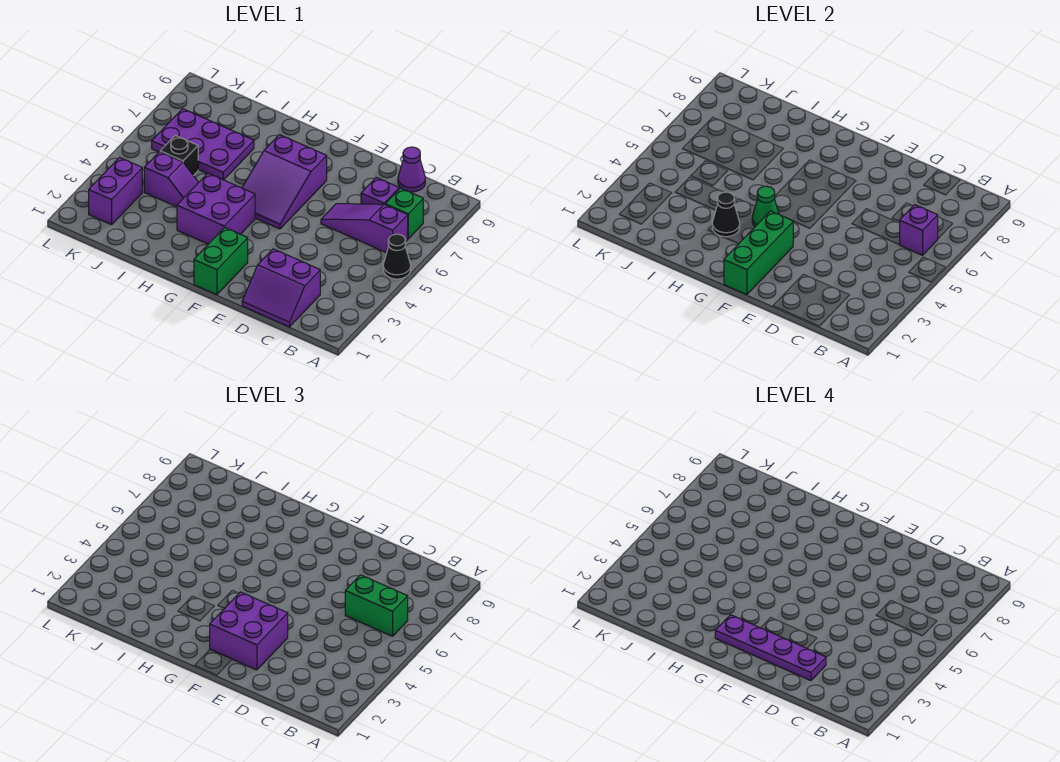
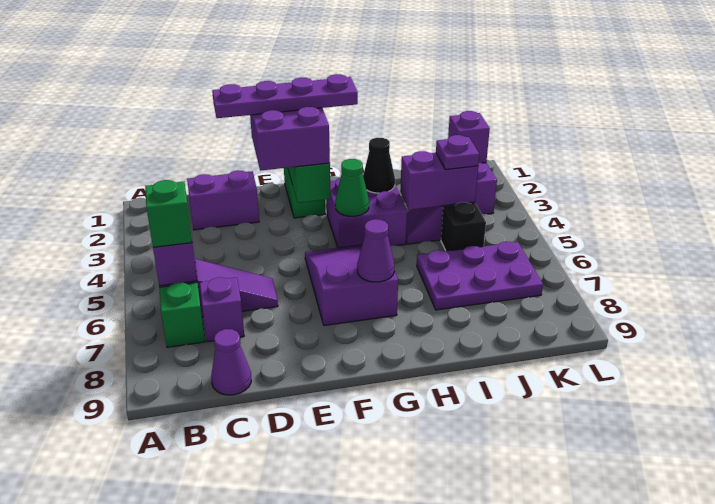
black cone A5 level 1 -> none
green brick B6:C6 level 3 -> green brick B6 level 3
none -> purple cone G7 level 2
none -> purple brick I4:J4 level 2
none -> purple plate J4 level 3
none -> purple brick K2 level 2

